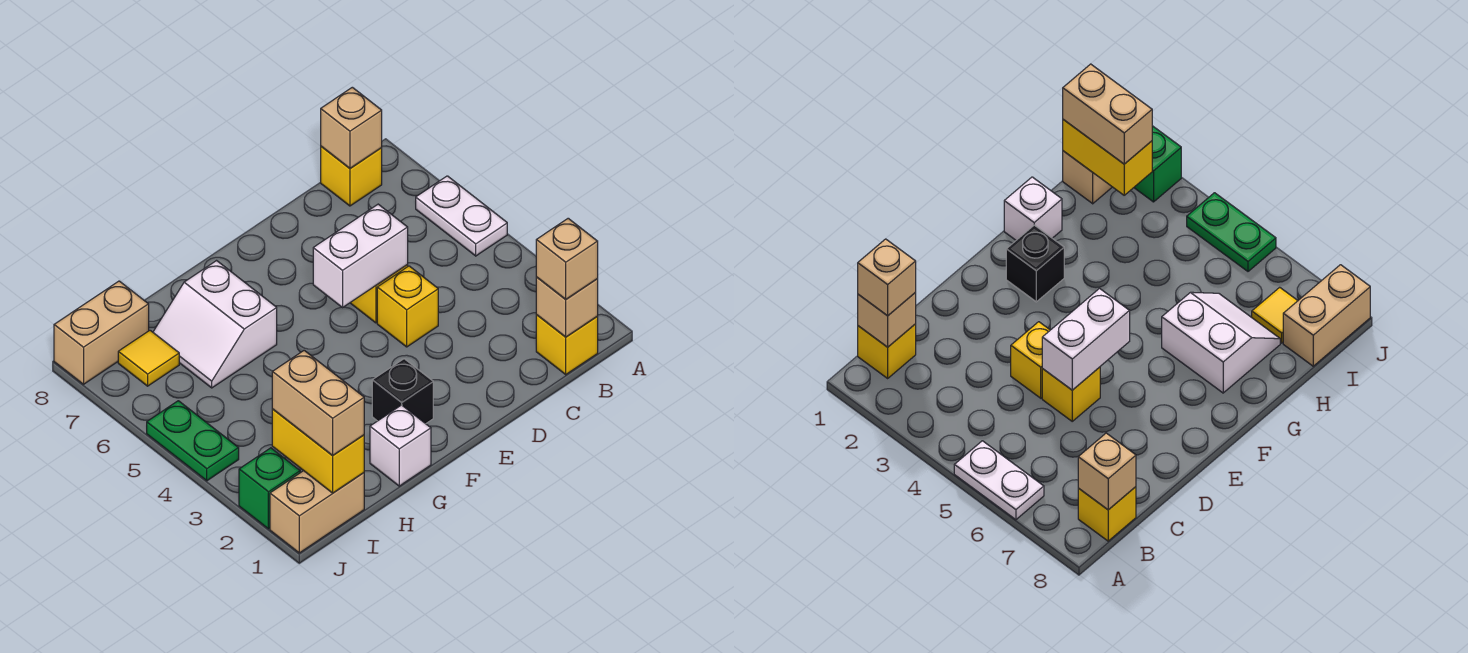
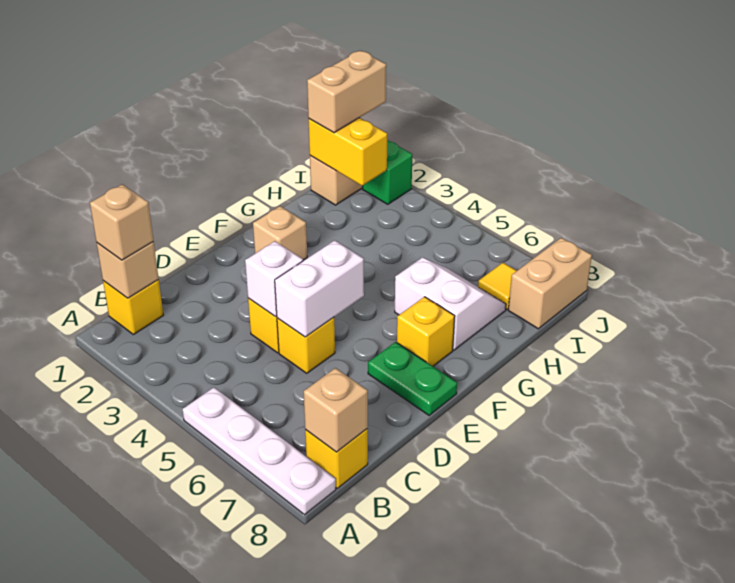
white plate A5:A6 level 1 -> white plate A5:A8 level 1
black brick F2 level 1 -> tan brick F2 level 1
none -> yellow brick F7 level 1
white brick G1 level 1 -> white brick D4 level 2
tan brick I1:I2 level 3 -> tan brick I1:J1 level 3
green plate J4:J5 level 1 -> green plate E7:E8 level 1

